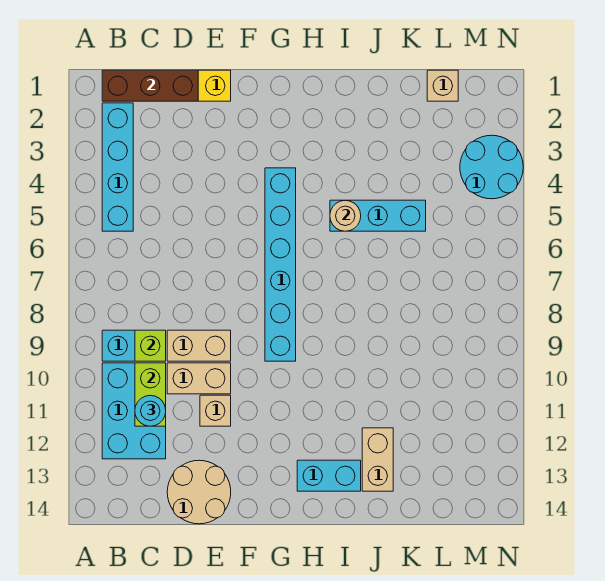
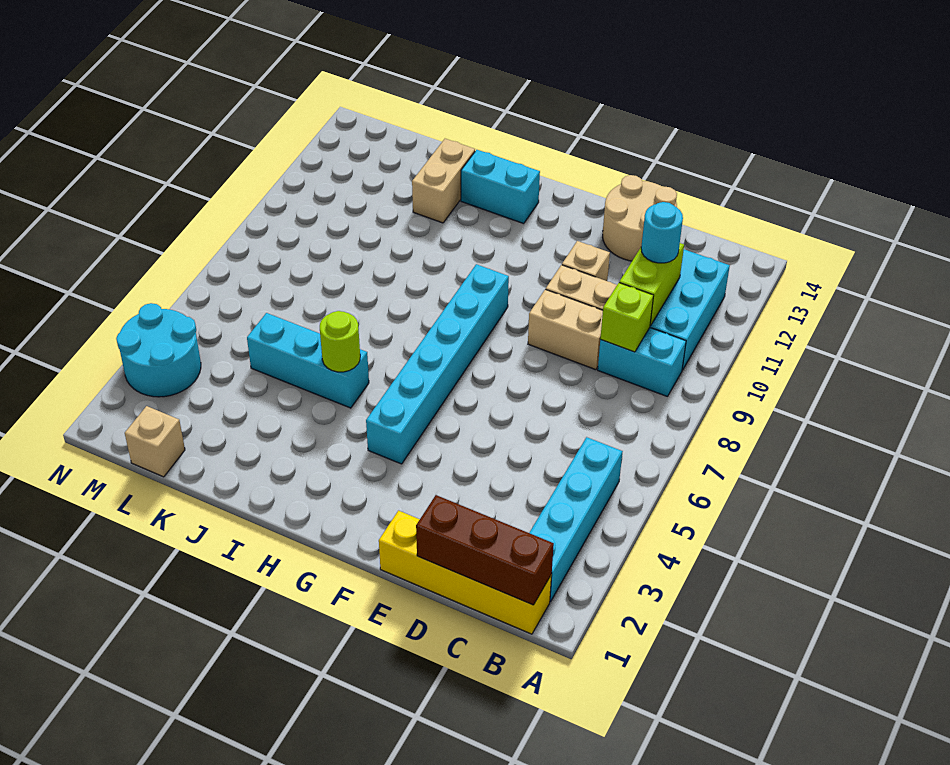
tan round brick I5 level 2 -> lime round brick I5 level 2

